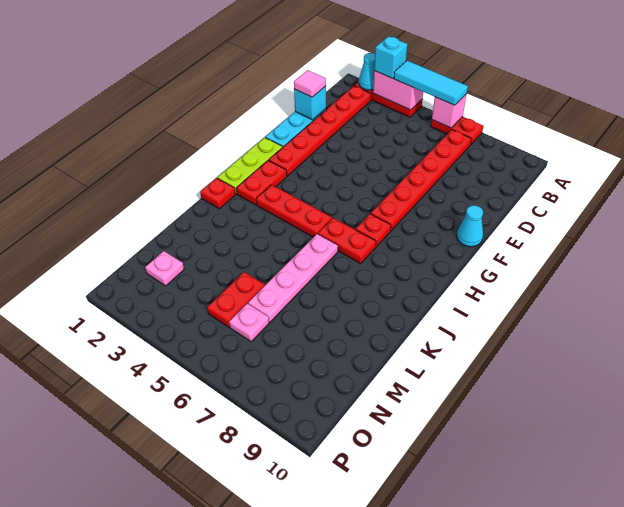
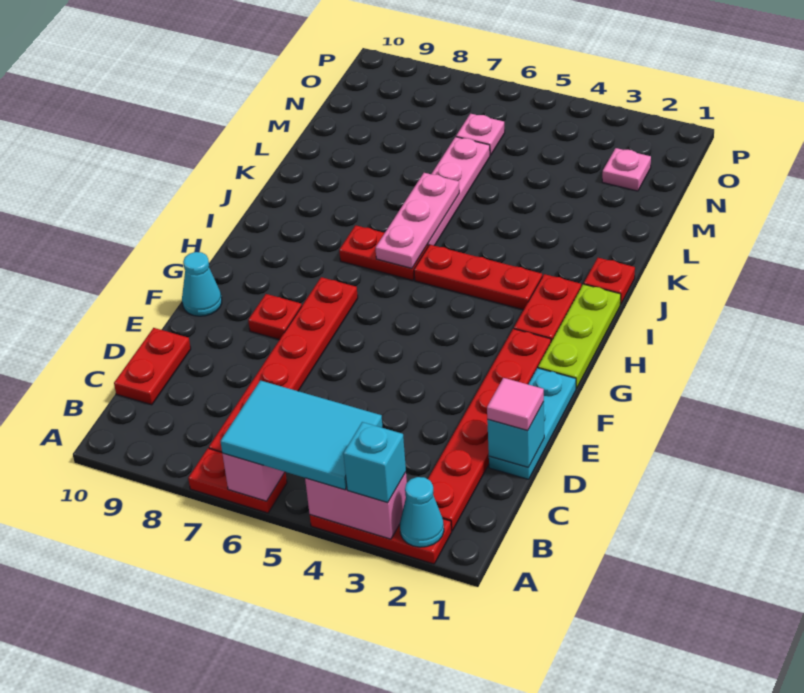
cyan tile A4:A6 level 3 -> cyan tile A4:B6 level 3
red plate H7 level 1 -> red plate F8 level 1
none -> pink plate I6:K6 level 2
red plate M5:N5 level 1 -> red plate C10:D10 level 1

